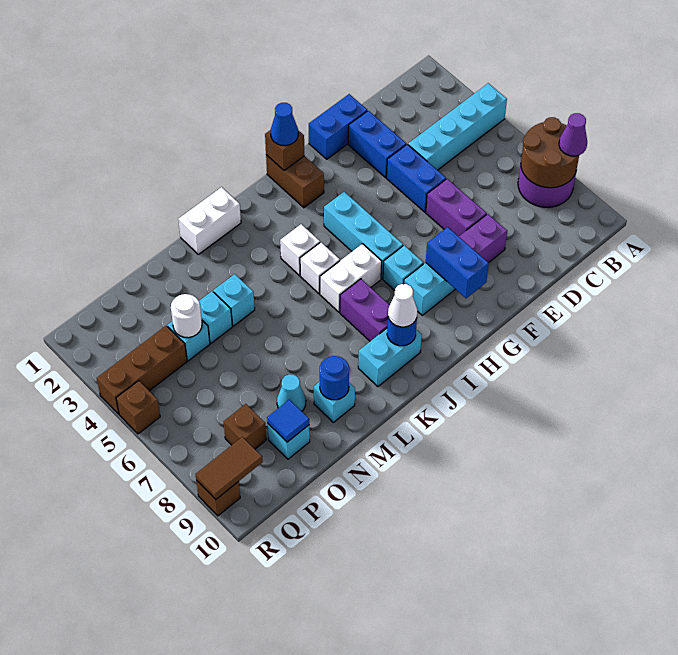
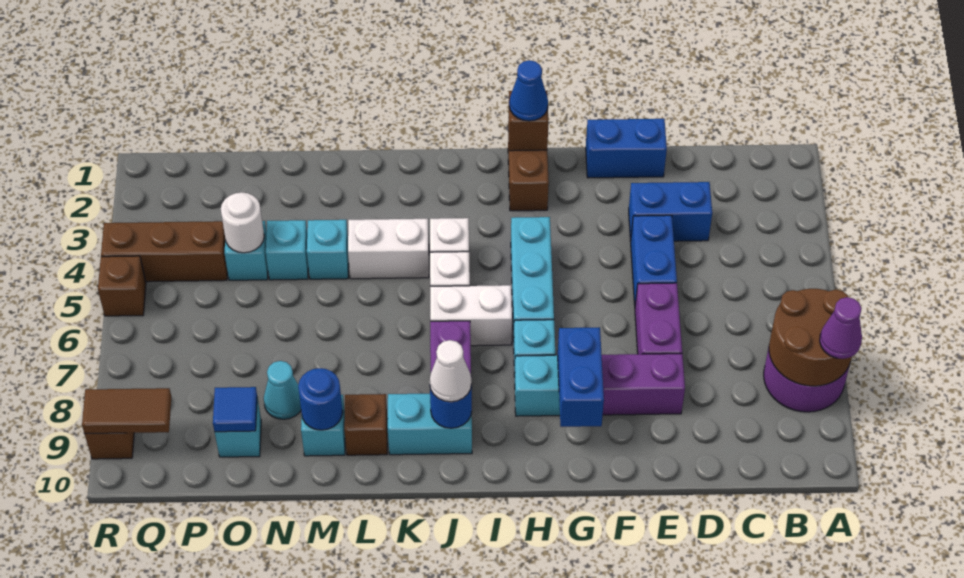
cyan brick A4:D4 level 1 -> none
blue brick E2:E3 level 1 -> blue brick D3:E3 level 1
white brick K1:L1 level 1 -> white brick K4:L4 level 1
brown brick P8 level 1 -> brown brick L9 level 1

